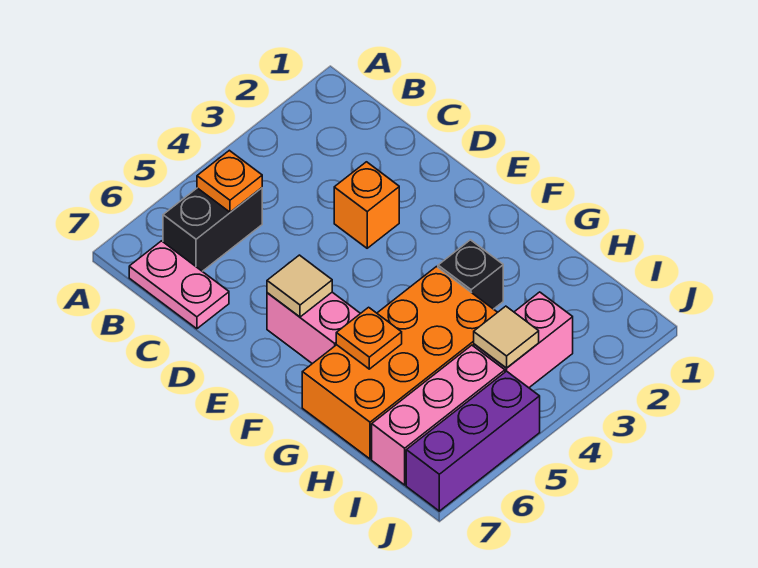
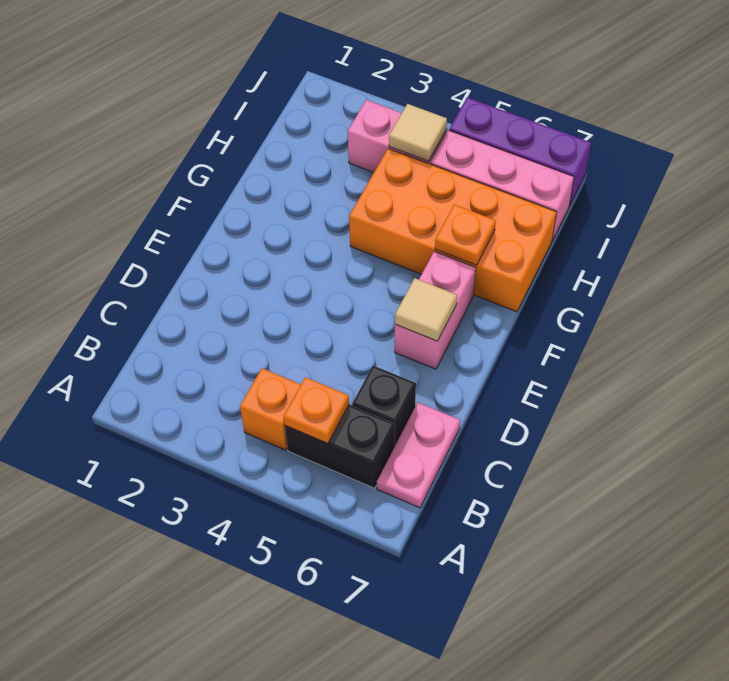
orange brick D3 level 1 -> orange brick B4 level 1
black brick G3 level 1 -> black brick C6 level 1

